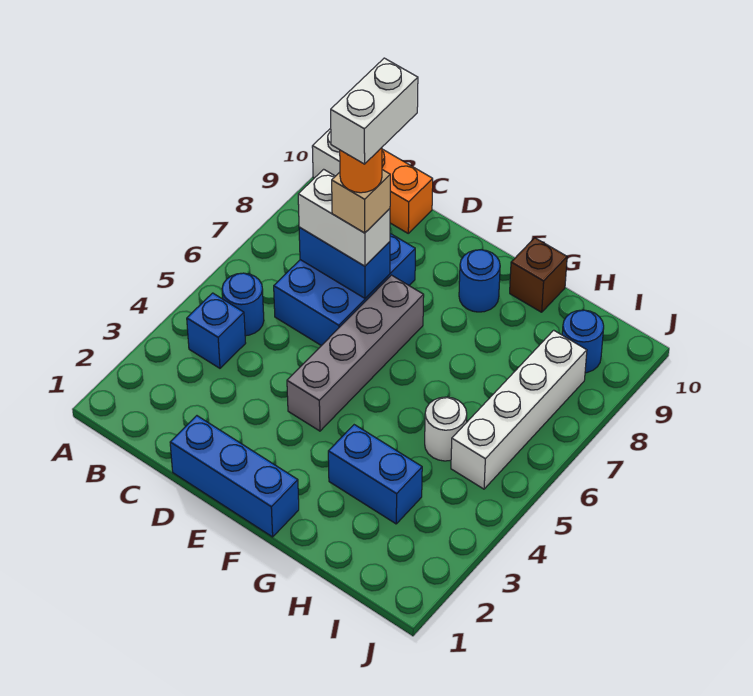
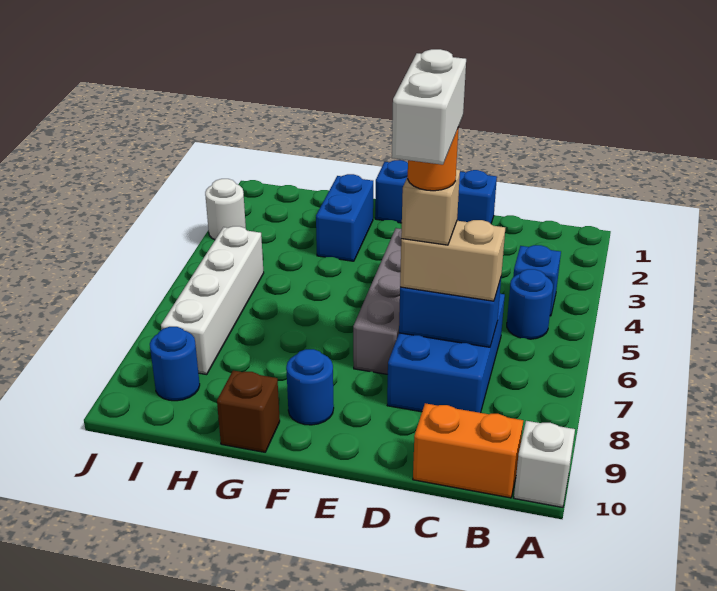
white brick C7:D7 level 3 -> tan brick C7:D7 level 3
blue brick G3:H3 level 1 -> blue brick G2:G3 level 1
white round brick H5 level 1 -> white round brick J3 level 1

